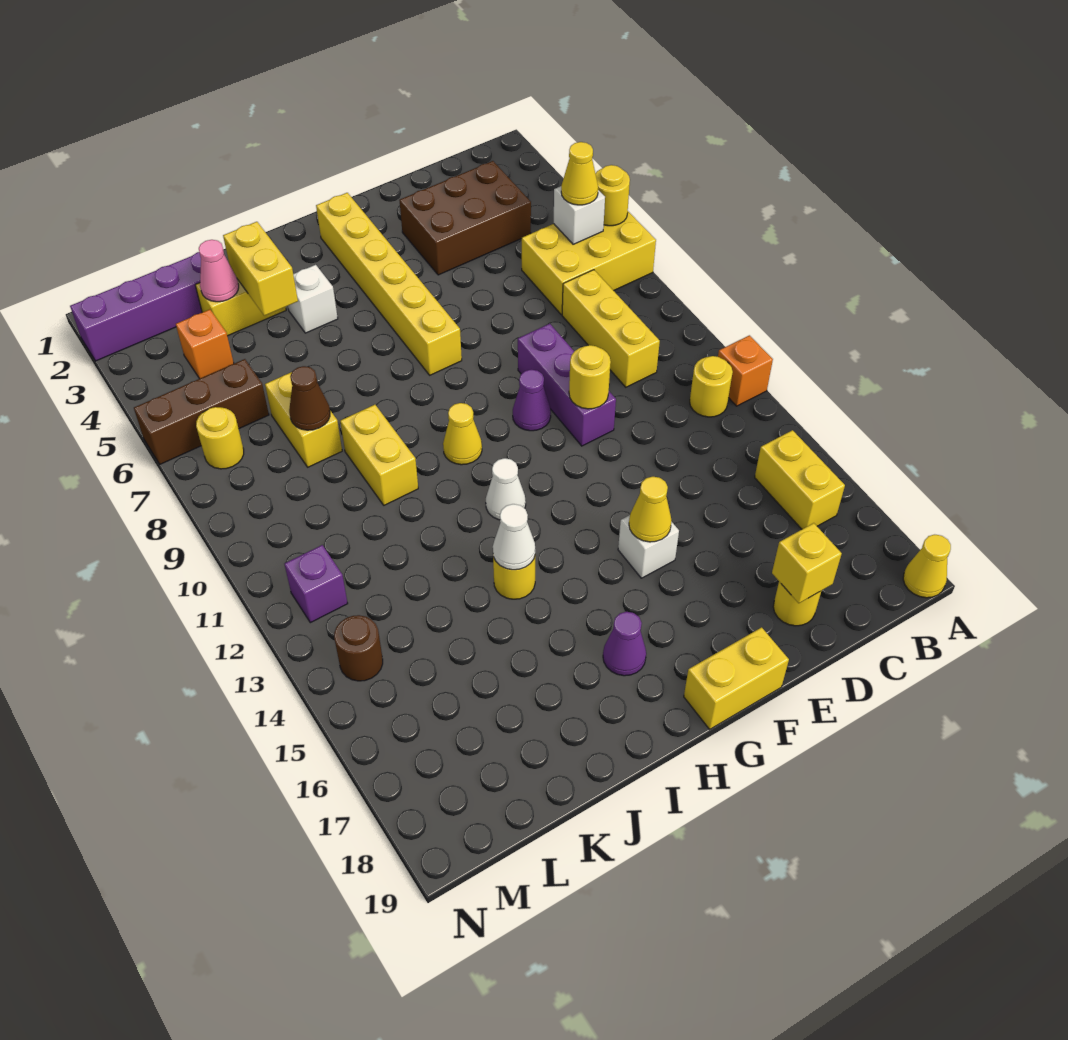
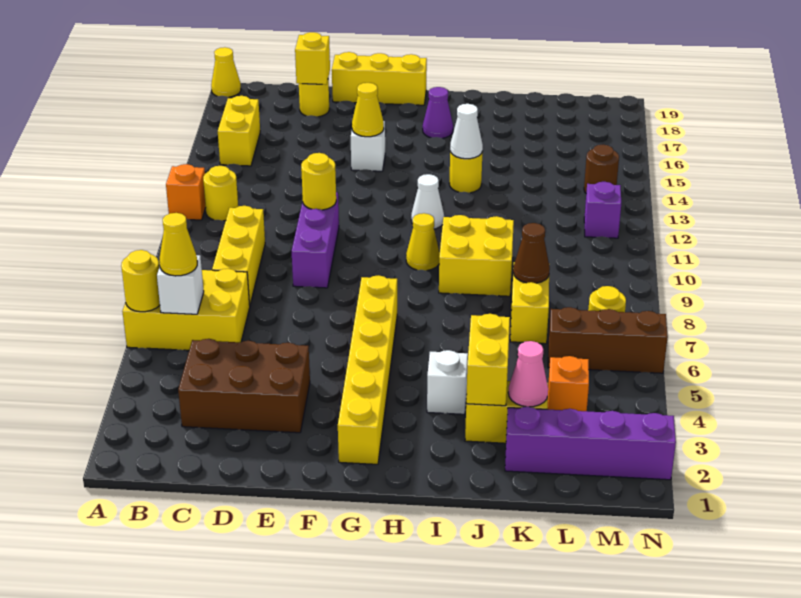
purple cone F10 level 1 -> none
yellow brick F19:G19 level 1 -> yellow brick E19:G19 level 1
yellow brick J9:J10 level 1 -> yellow brick I9:J10 level 1

